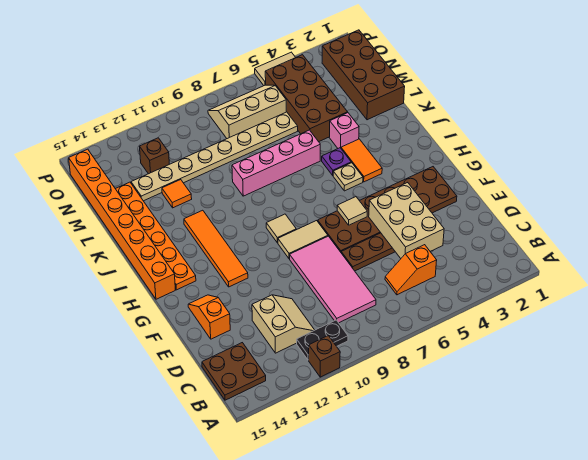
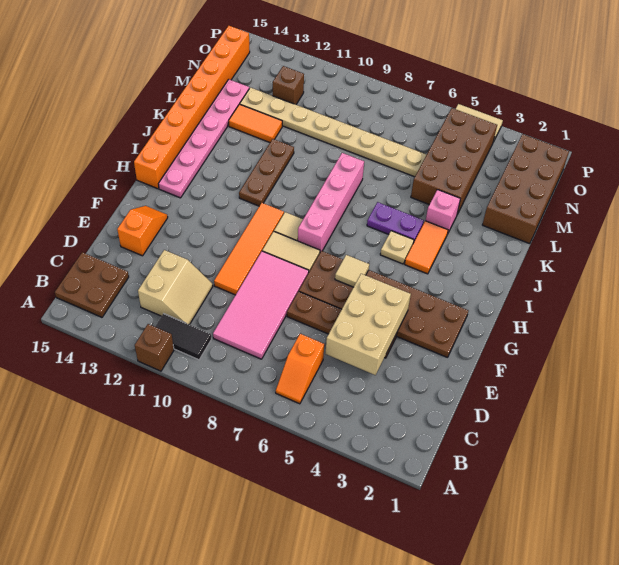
black plate B10:B11 level 1 -> black tile B10:B11 level 1
orange slope C5:C6 level 1 top 5 -> orange slope B6:C6 level 1 top C
orange tile G12:J12 level 1 -> orange tile E10:H10 level 1
orange plate H14:M14 level 1 -> pink plate H14:M14 level 1
none -> brown plate I11:K11 level 1
purple plate J5 level 1 -> purple plate J5:J6 level 1
pink brick K6:K9 level 1 -> pink brick H8:K8 level 1
orange tile L12 level 1 -> orange tile L12:L13 level 1
tan slope N6:O8 level 1 top N -> none

